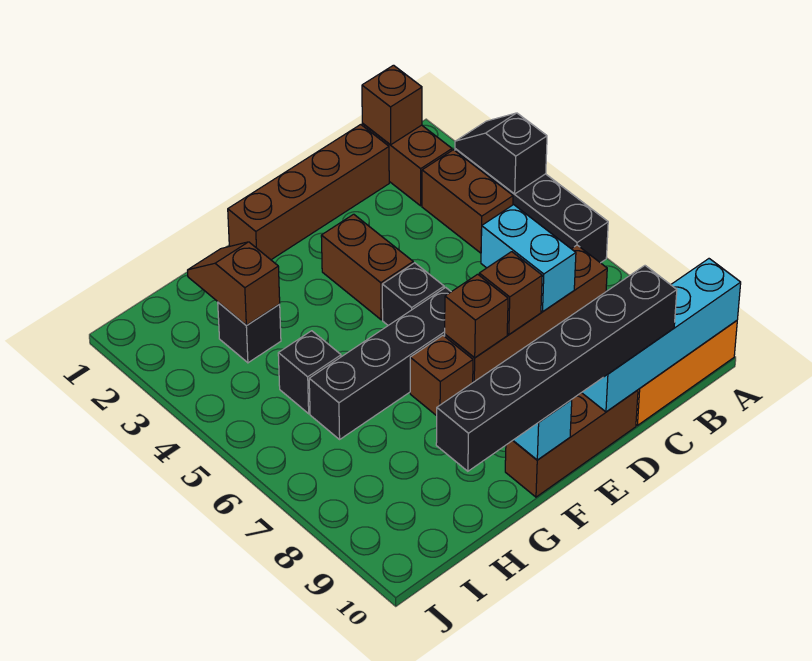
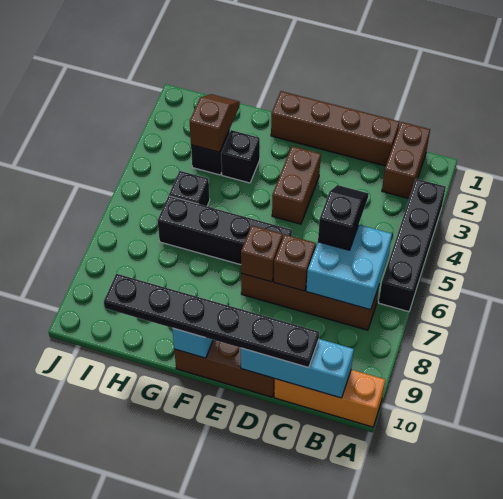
black slope A3:A4 level 2 top 4 -> black slope C5:C6 level 3 top 6
cyan brick A10:D10 level 2 -> cyan brick B10:D10 level 2
brown brick B1 level 2 -> none
brown brick B3:B4 level 1 -> none
cyan brick C6:C7 level 2 -> cyan brick B6:C7 level 2
black brick C10:H10 level 3 -> black plate C10:H10 level 3
black brick E5 level 1 -> black brick G3 level 1
brown brick F7 level 1 -> none

